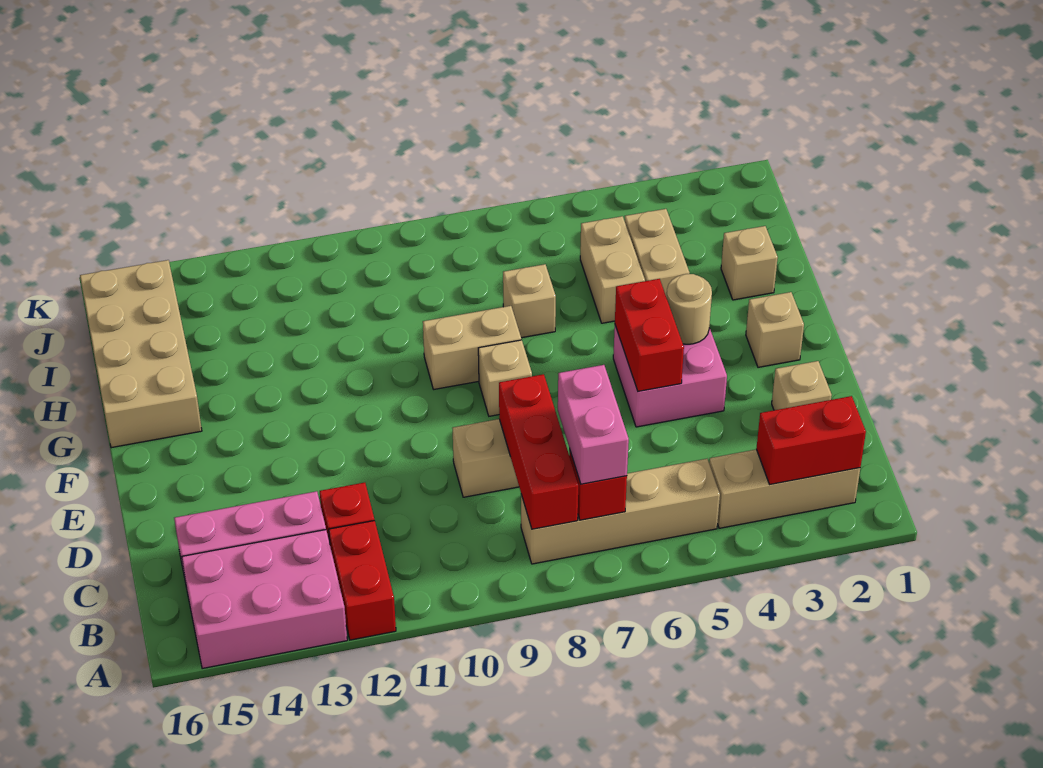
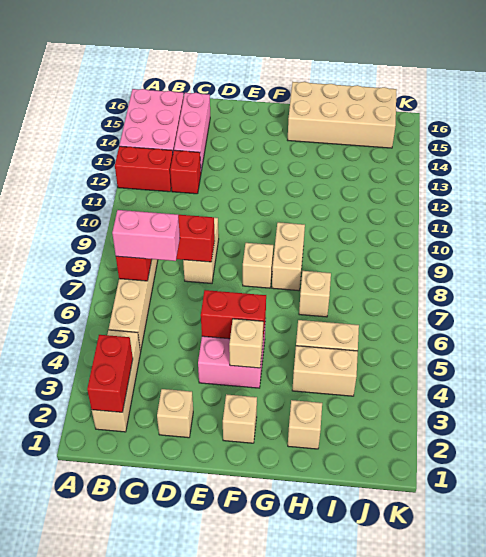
tan round brick F4 level 2 -> tan brick F4 level 2

